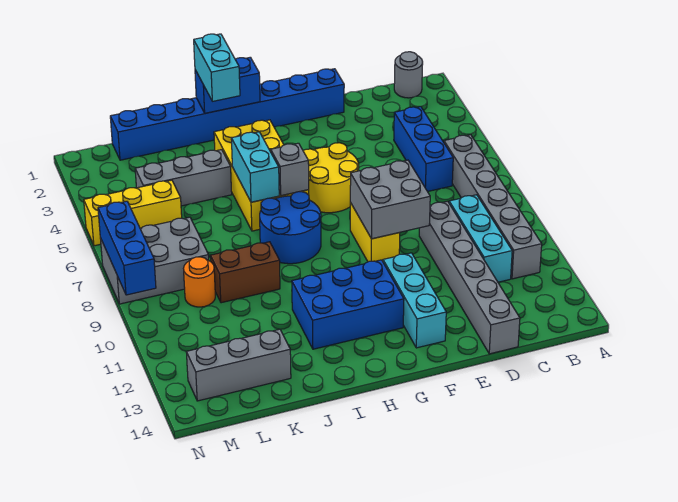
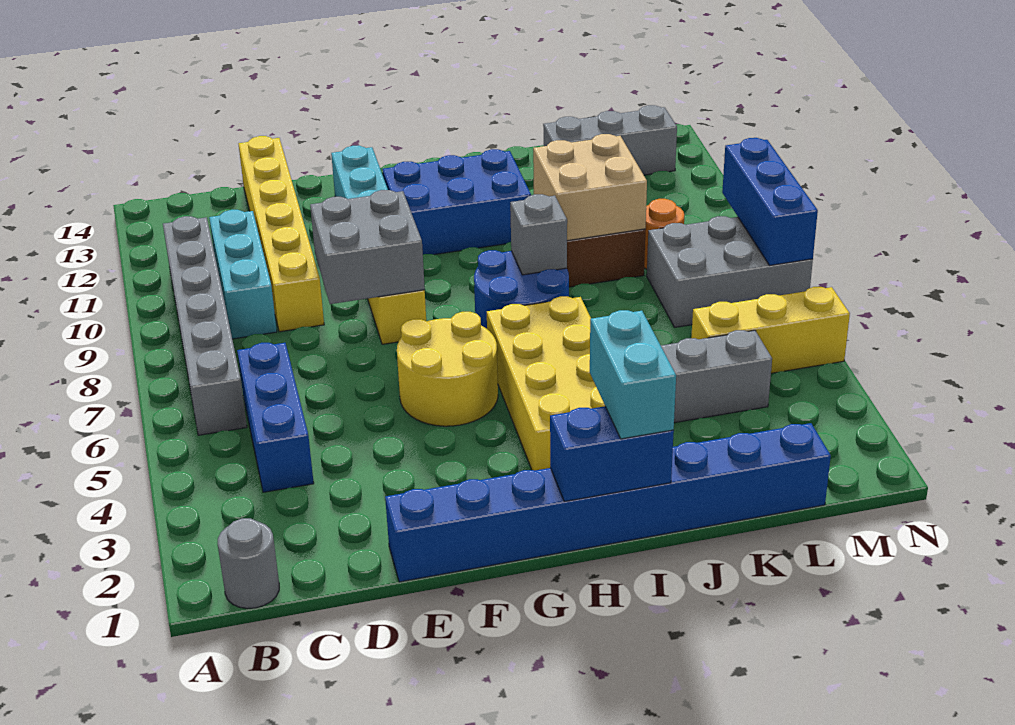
grey brick D9:D14 level 1 -> yellow brick D9:D14 level 1
grey brick H6 level 2 -> grey brick I8 level 2
cyan brick I5:I6 level 2 -> none
none -> tan brick J9:K10 level 2

